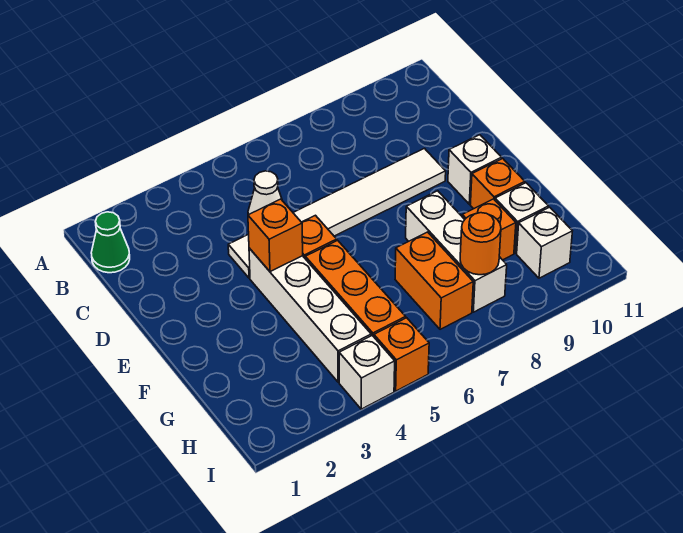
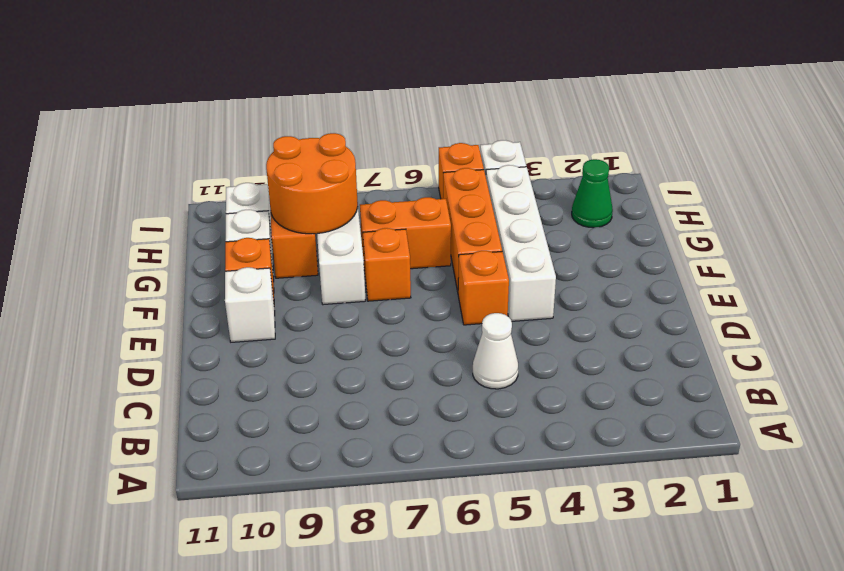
green cone B1 level 1 -> green cone H2 level 1
white tile D4:D9 level 1 -> none
orange brick E4 level 2 -> orange brick F7 level 1
orange brick G7:H7 level 1 -> orange brick G6:G7 level 1
orange round brick H8 level 2 -> orange round brick G8:H9 level 2

